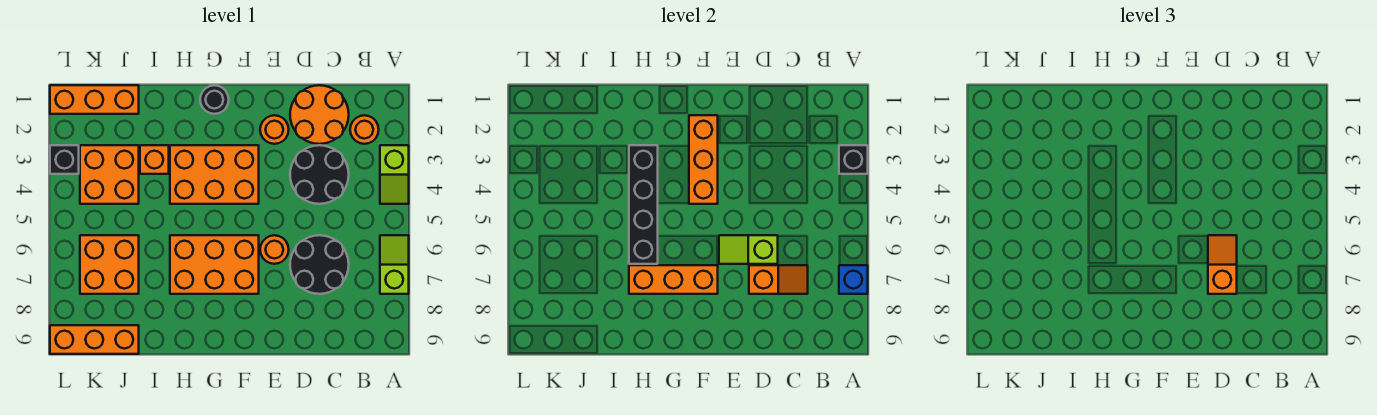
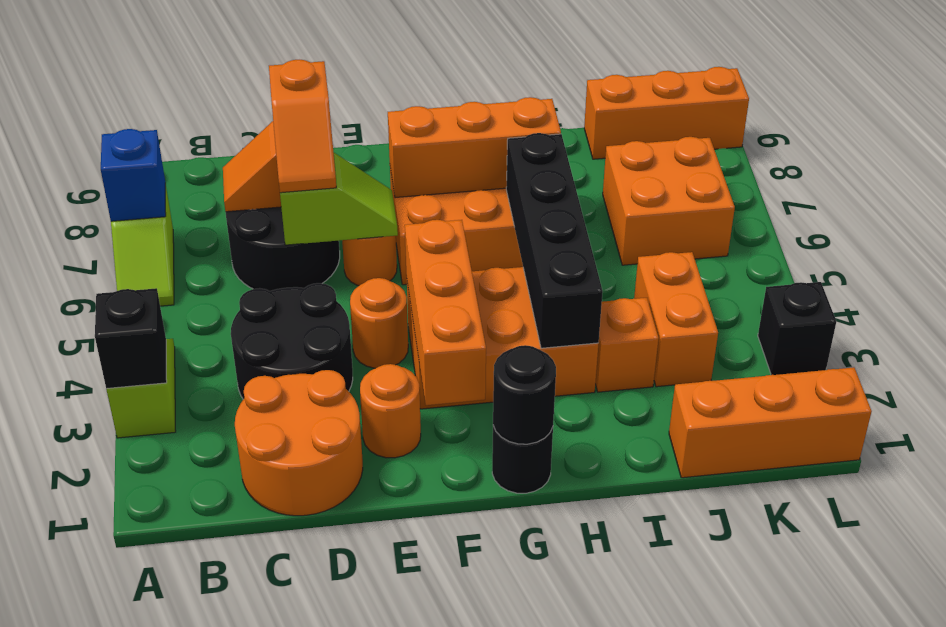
orange round brick B2 level 1 -> orange round brick E4 level 1
none -> black round brick G1 level 2
orange brick J3:K4 level 1 -> orange brick J3:J4 level 1

